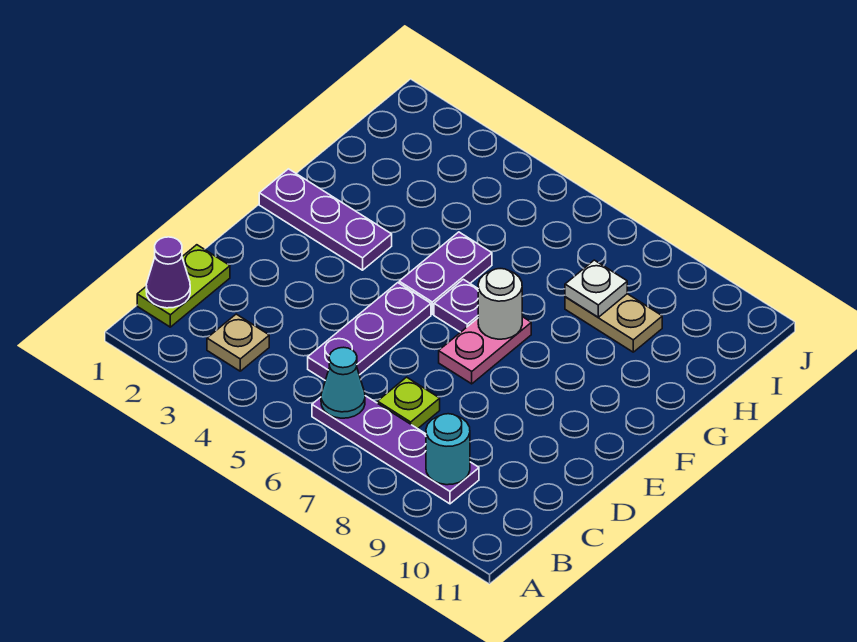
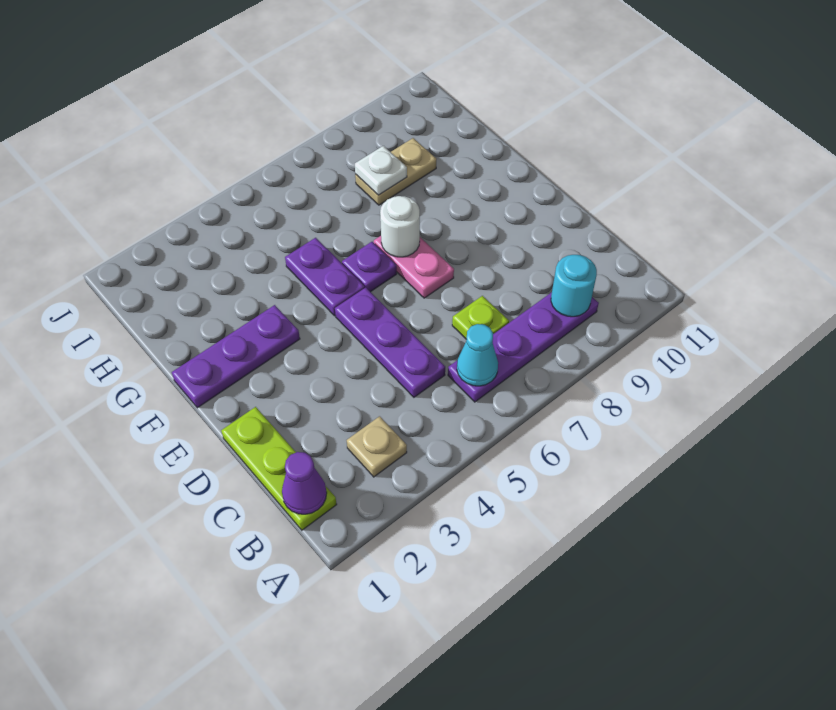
lime plate B1:C1 level 1 -> lime plate B1:D1 level 1

